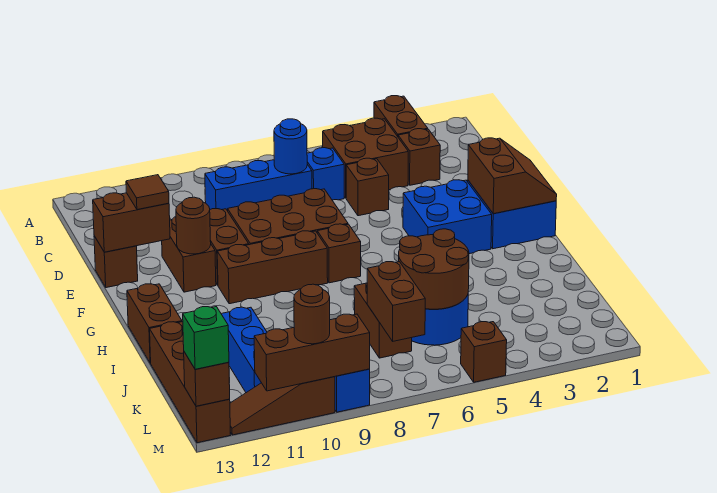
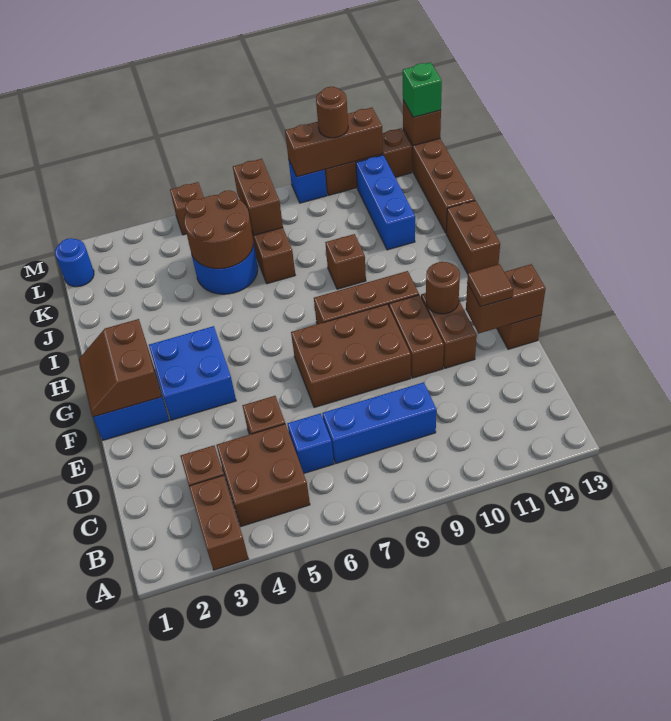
blue round brick C7 level 2 -> blue round brick L1 level 1
brown brick G7 level 1 -> brown brick I9 level 1
brown slope M10:M12 level 1 top 10 -> brown brick M10:M12 level 1

